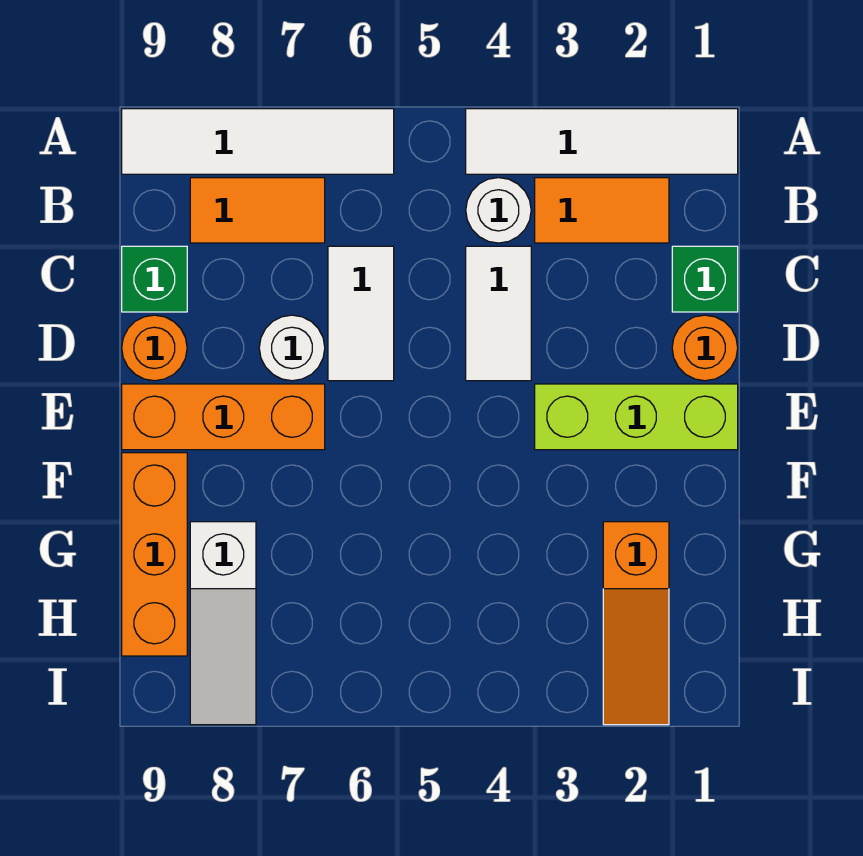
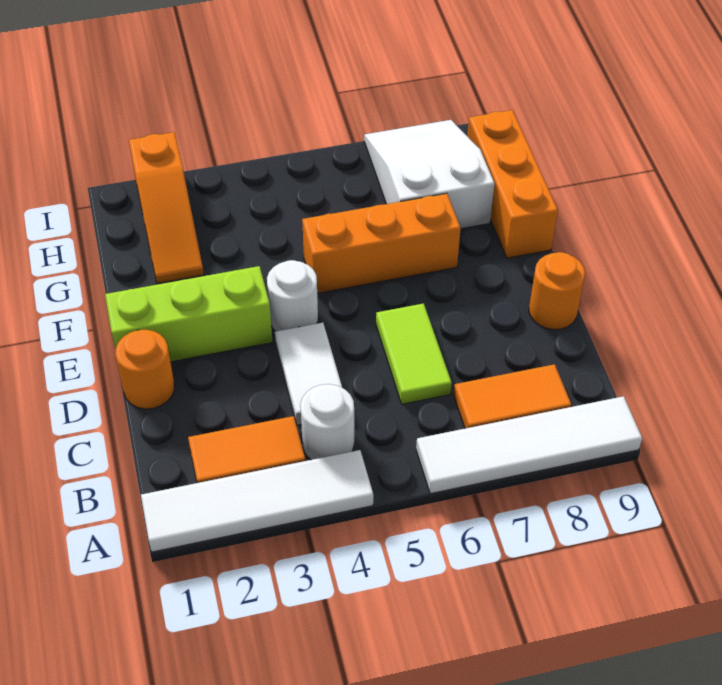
green brick C1 level 1 -> none
white tile C6:D6 level 1 -> lime tile C6:D6 level 1
green brick C9 level 1 -> none
white round brick D7 level 1 -> white round brick E4 level 1
orange brick E7:E9 level 1 -> orange brick F5:F7 level 1
orange slope G2:I2 level 1 top G -> orange slope G2:I2 level 1 top I
white slope G8:I8 level 1 top G -> white slope G7:I8 level 1 top G

